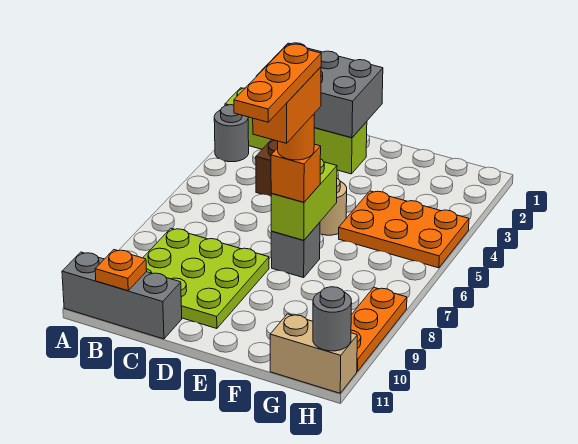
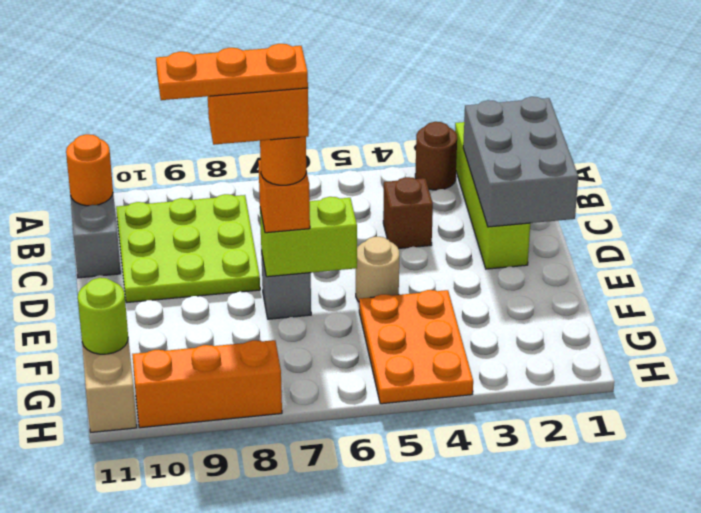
grey round brick A3 level 1 -> brown round brick A3 level 1
orange plate B11 level 2 -> orange round brick B11 level 2
none -> lime round brick G11 level 2
orange plate H8:H10 level 1 -> orange brick H8:H10 level 1
grey round brick H11 level 2 -> none

